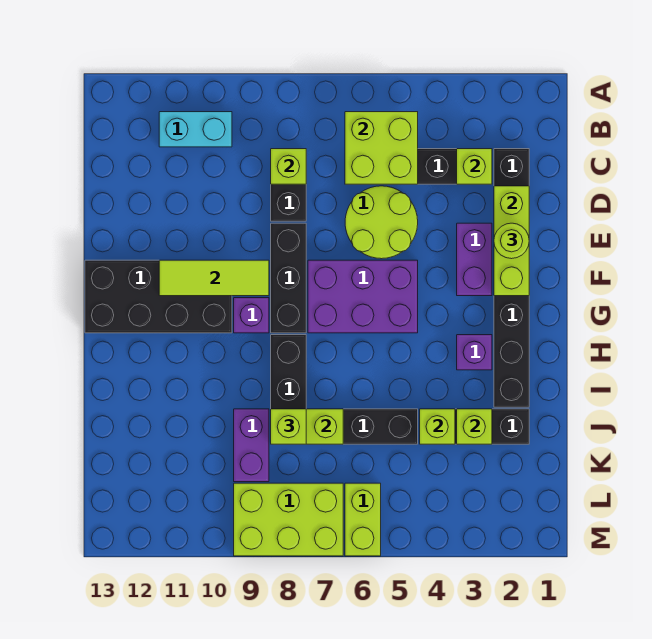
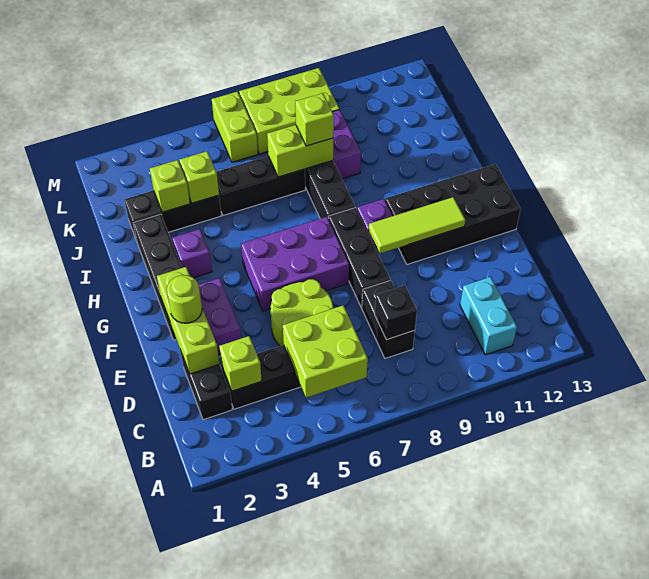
cyan brick B10:B11 level 1 -> cyan brick B11:C11 level 1
lime brick C8 level 2 -> black brick C8 level 2

